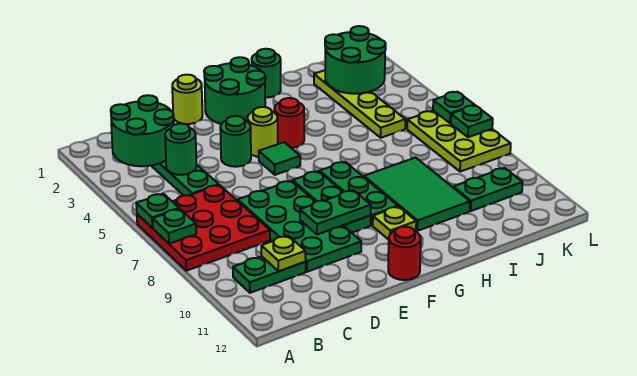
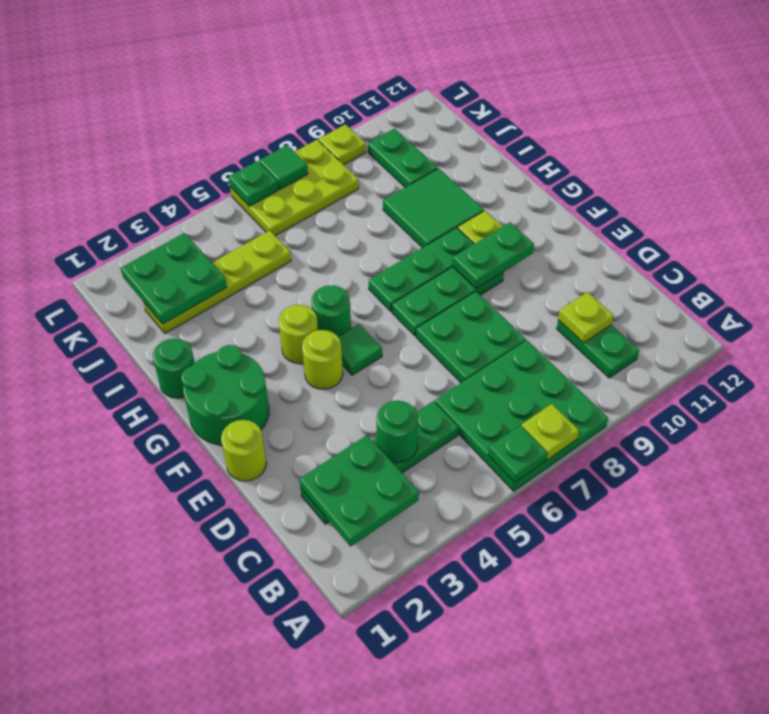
red plate A6:C8 level 1 -> green plate A6:C8 level 1
green plate A7 level 2 -> lime plate A7 level 2
green round brick B2:C3 level 2 -> green plate B2:C3 level 2
green plate D7:E10 level 1 -> green plate D7:E8 level 1
green round brick E4 level 1 -> green round brick G5 level 1
green plate E9:F9 level 2 -> green plate F9:F10 level 2
red round brick F12 level 1 -> none
red round brick G4 level 1 -> lime round brick G4 level 1
green tile H8:I10 level 1 -> green tile H9:I10 level 1
green round brick J2:K3 level 2 -> green plate J2:K3 level 2
green plate L7 level 2 -> green tile L7 level 2
none -> lime plate L9 level 1

